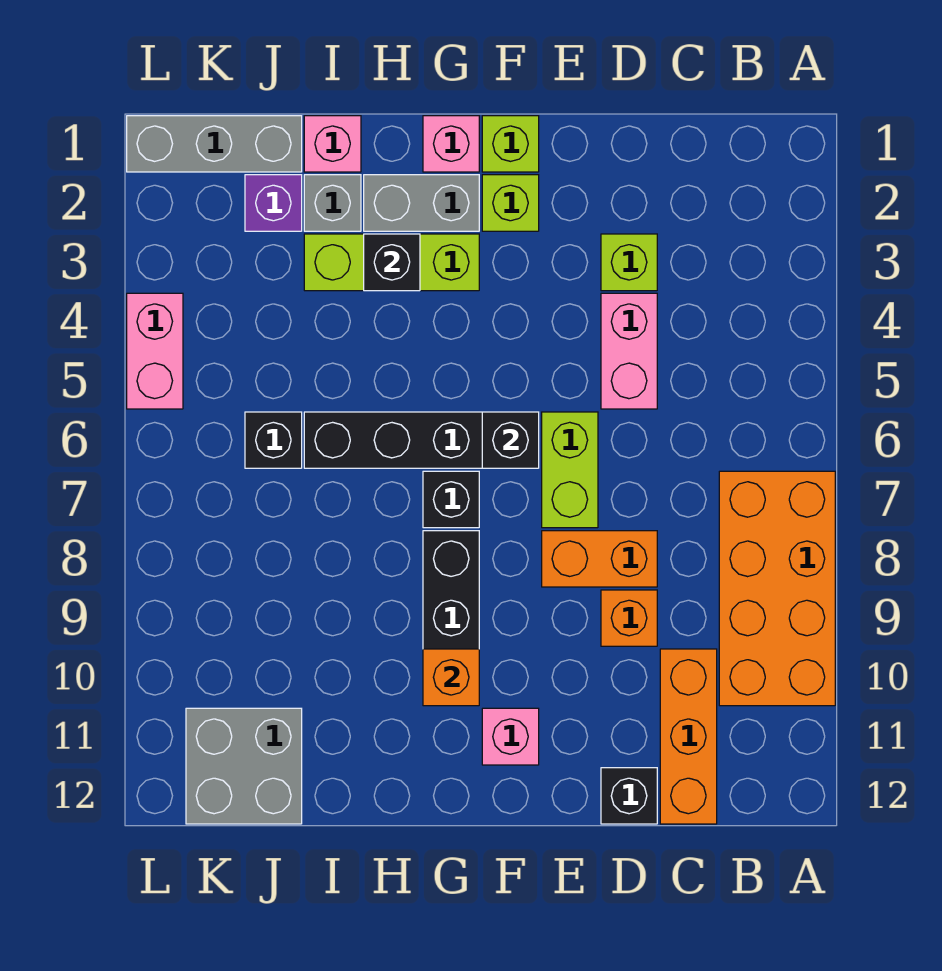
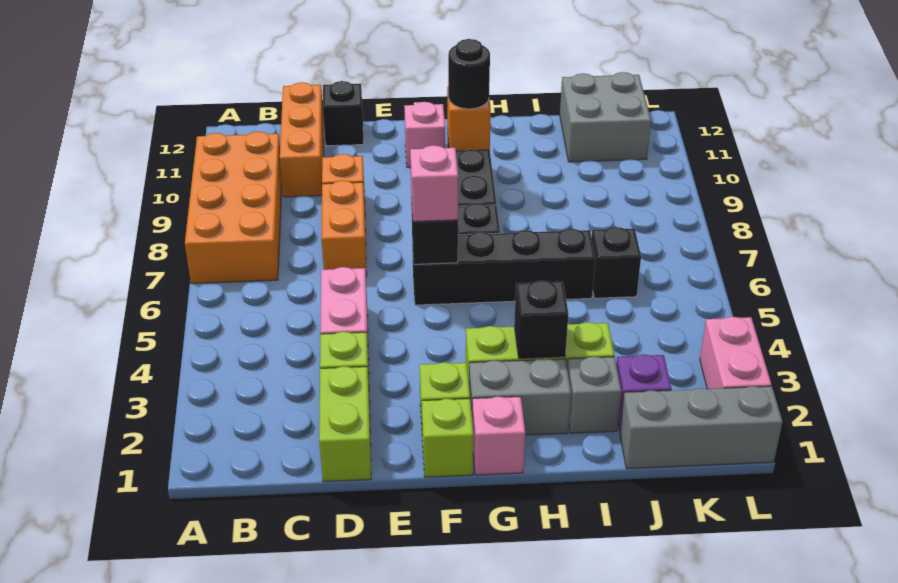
orange brick D8:E8 level 1 -> orange brick D7:D8 level 1
lime brick E6:E7 level 1 -> lime brick D1:D2 level 1
none -> black round brick G10 level 3
pink brick I1 level 1 -> pink brick F6 level 3
pink brick L4:L5 level 1 -> pink brick L2:L3 level 1

